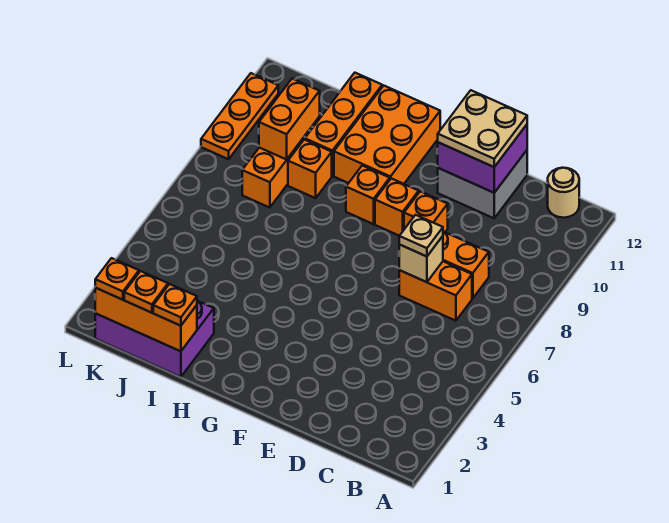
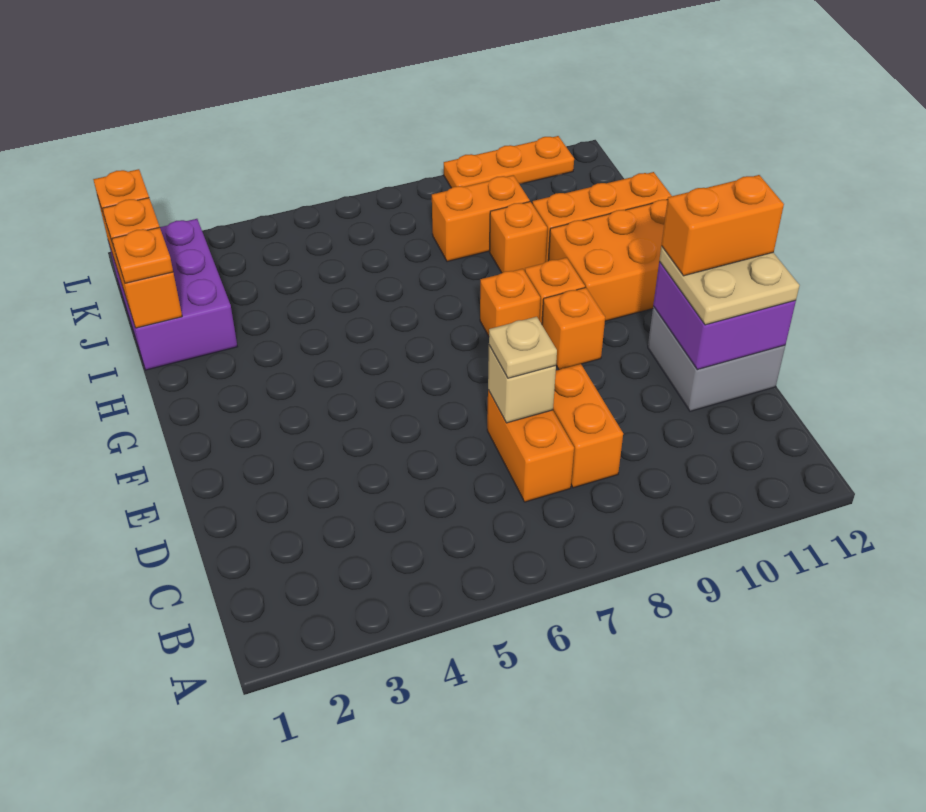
tan round brick B12 level 1 -> none
orange brick E9 level 1 -> orange brick G8 level 1
orange brick J9:J10 level 2 -> orange brick E11:E12 level 4

